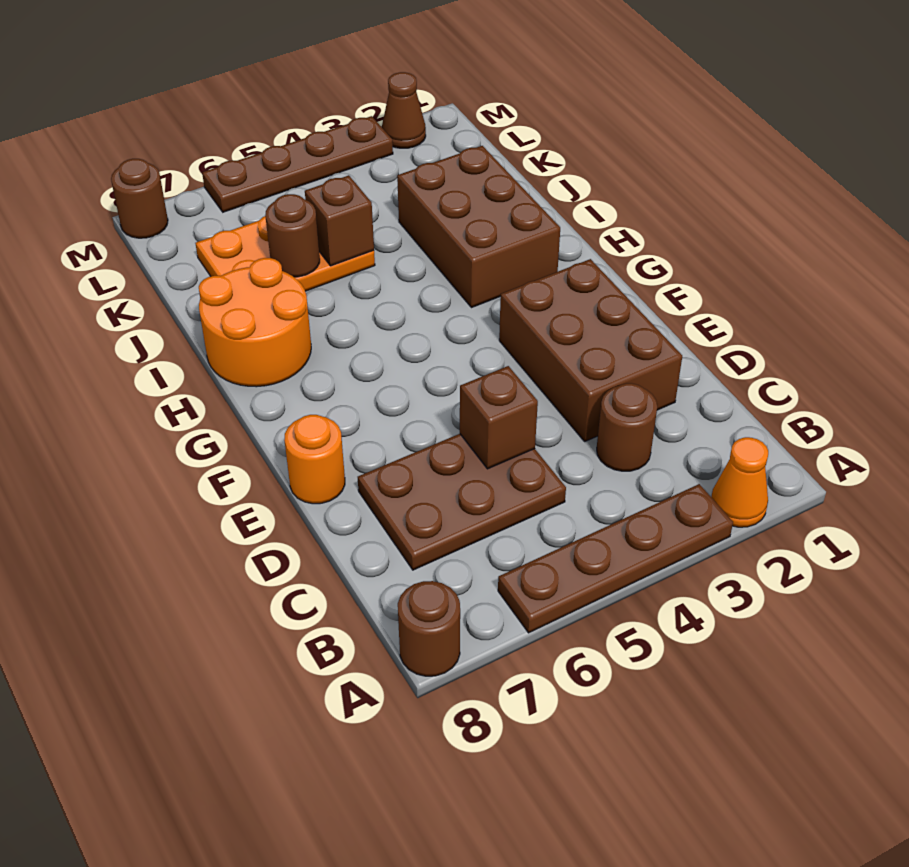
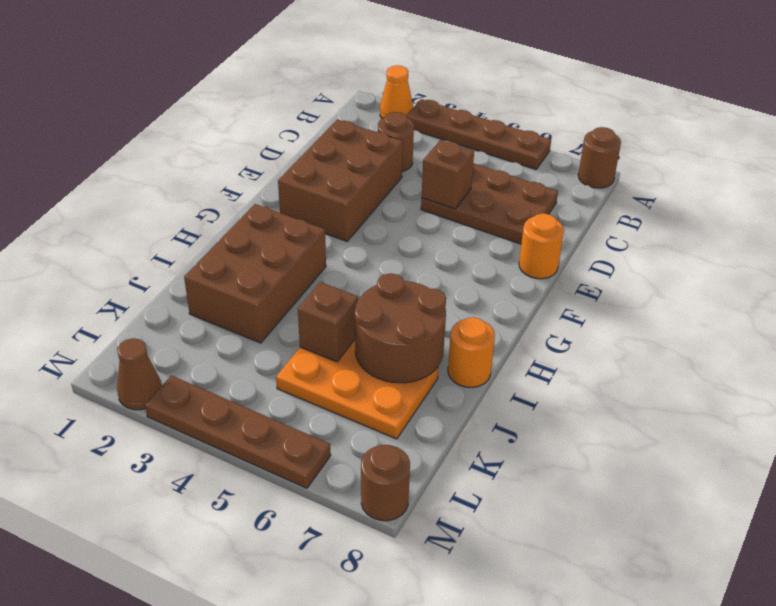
orange round brick H7:I8 level 1 -> orange round brick I8 level 1
brown round brick J6 level 2 -> brown round brick I6:J7 level 2

